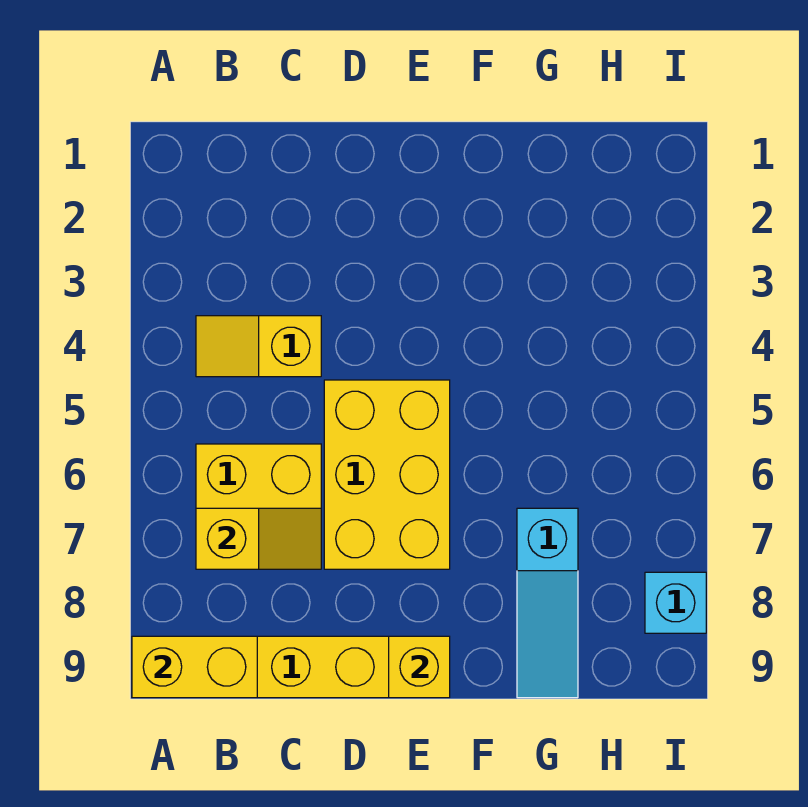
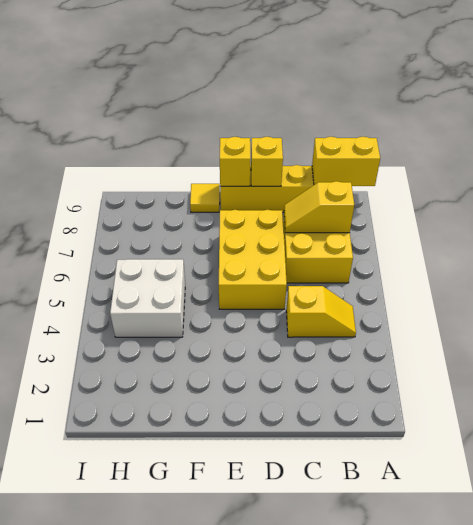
none -> yellow brick D9 level 2
none -> yellow tile F9 level 1
none -> white brick G4:H5 level 1
cyan slope G7:G9 level 1 top 7 -> none
cyan brick I8 level 1 -> none

